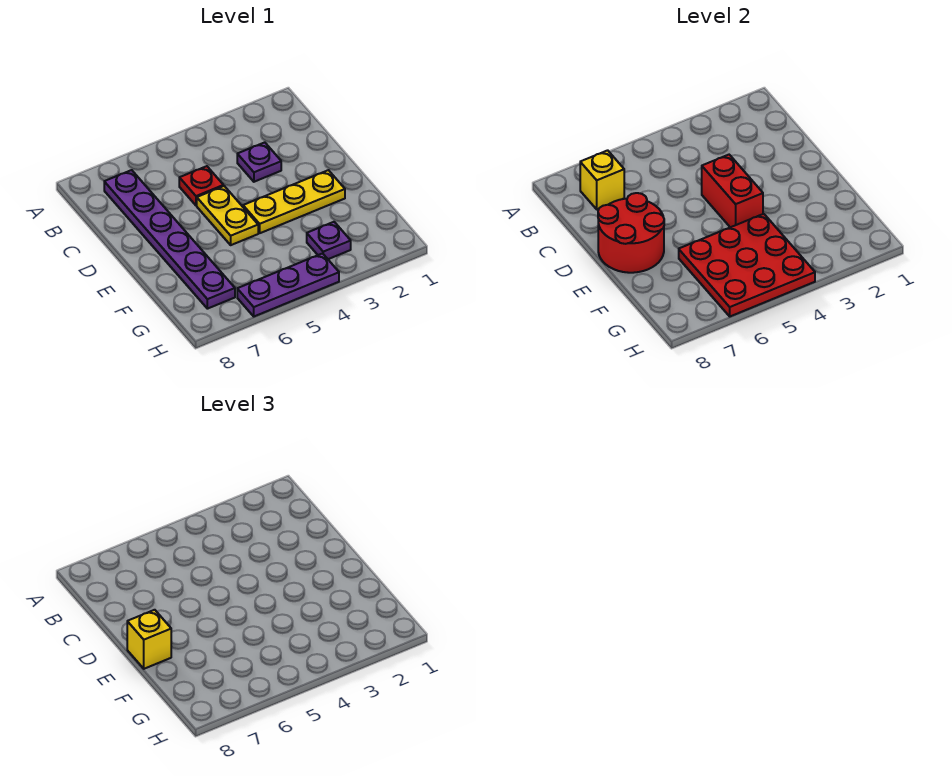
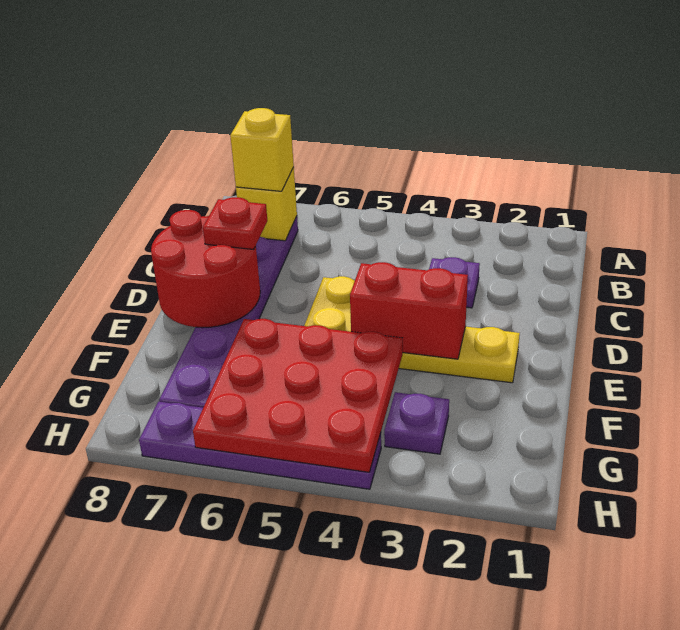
red plate C5 level 1 -> red plate D7 level 3
red brick D4:E4 level 2 -> red brick E3:E4 level 2
yellow brick E8 level 3 -> yellow brick B7 level 3
purple plate H4:H6 level 1 -> purple plate H4:H7 level 1

